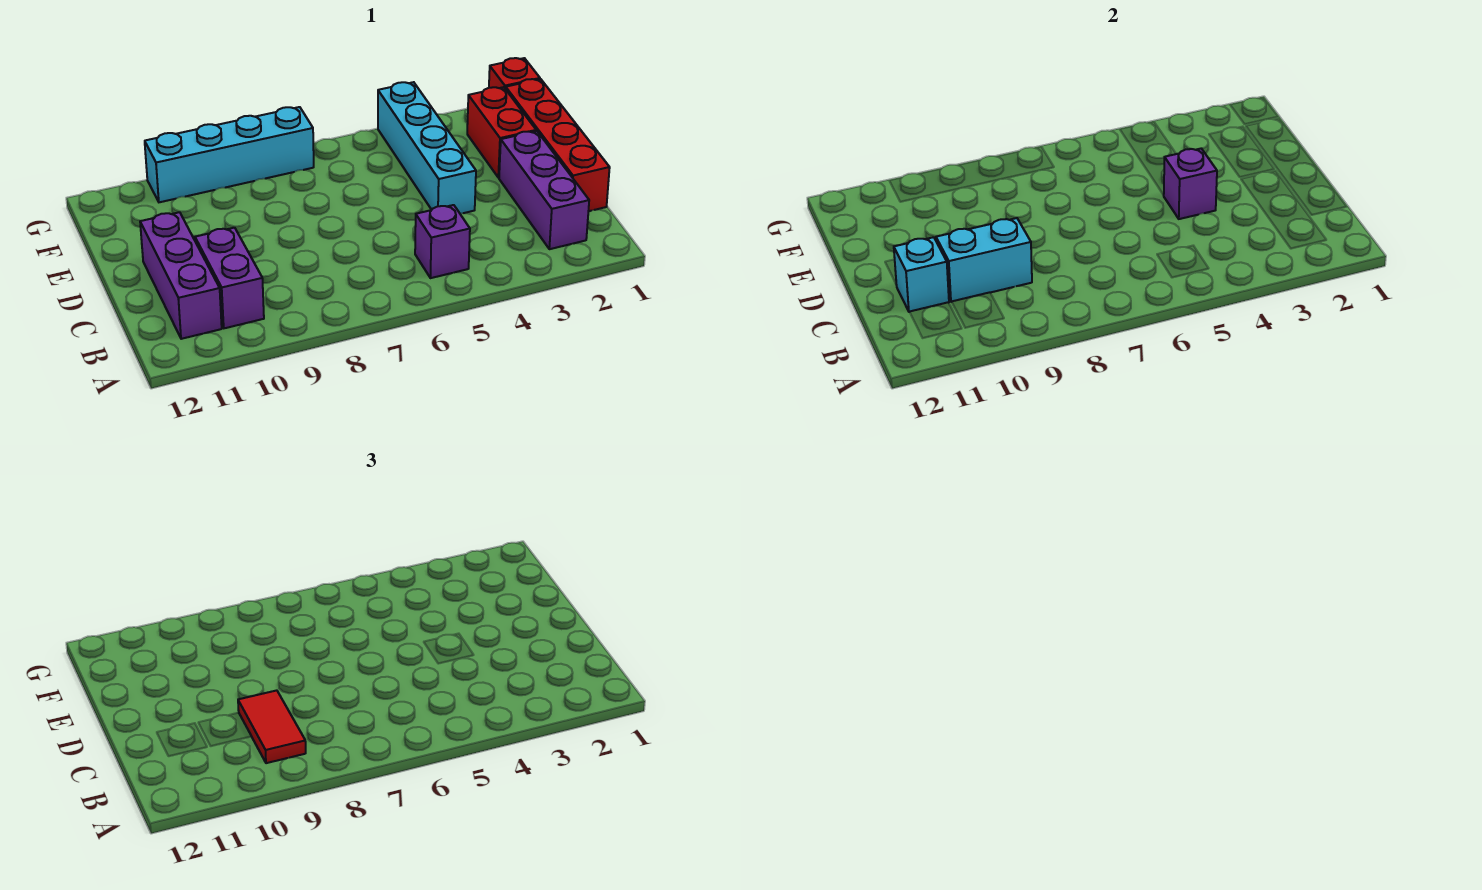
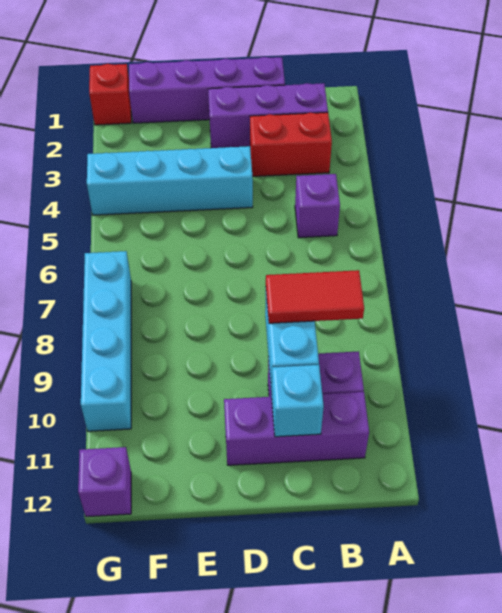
red brick C1:F1 level 1 -> purple brick C1:F1 level 1
purple brick D4 level 2 -> purple brick G12 level 1
red brick E2:F2 level 1 -> red brick B3:C3 level 1

